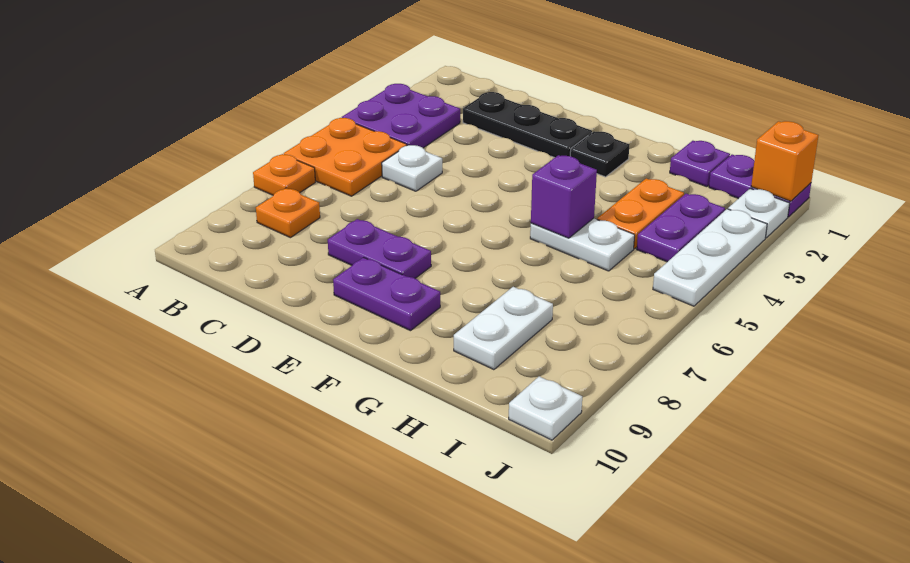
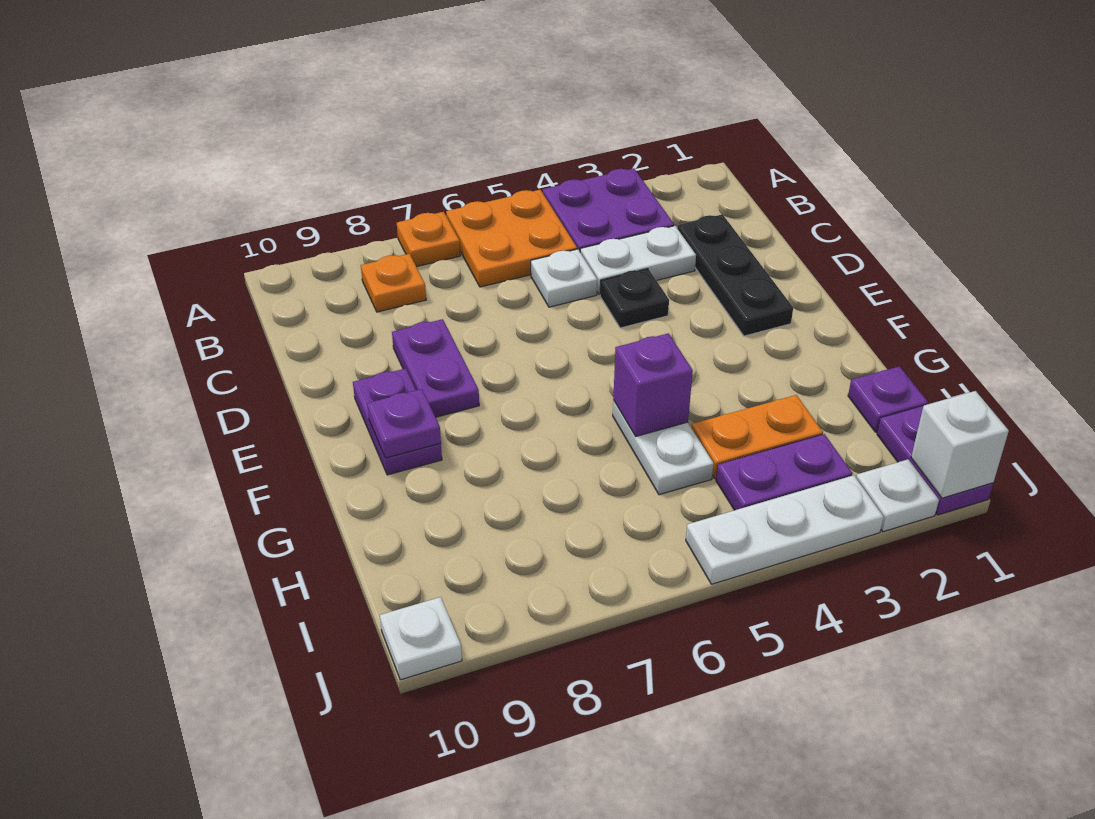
black plate F2 level 1 -> black plate D4 level 1
none -> purple plate F9 level 2
white plate H8:H9 level 1 -> white plate C3:C4 level 1
orange brick J1 level 2 -> white brick J1 level 2

